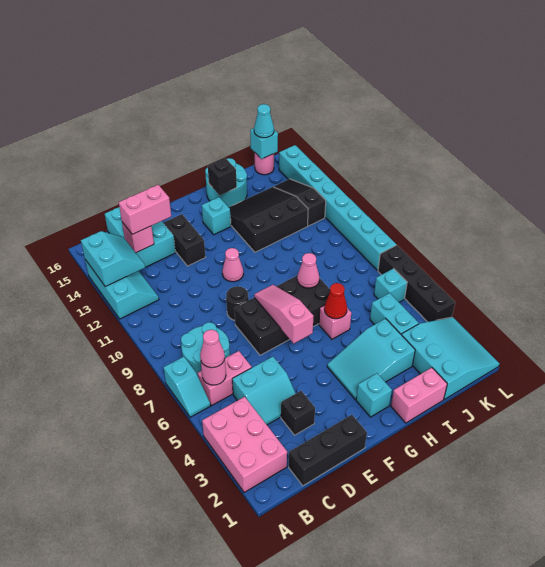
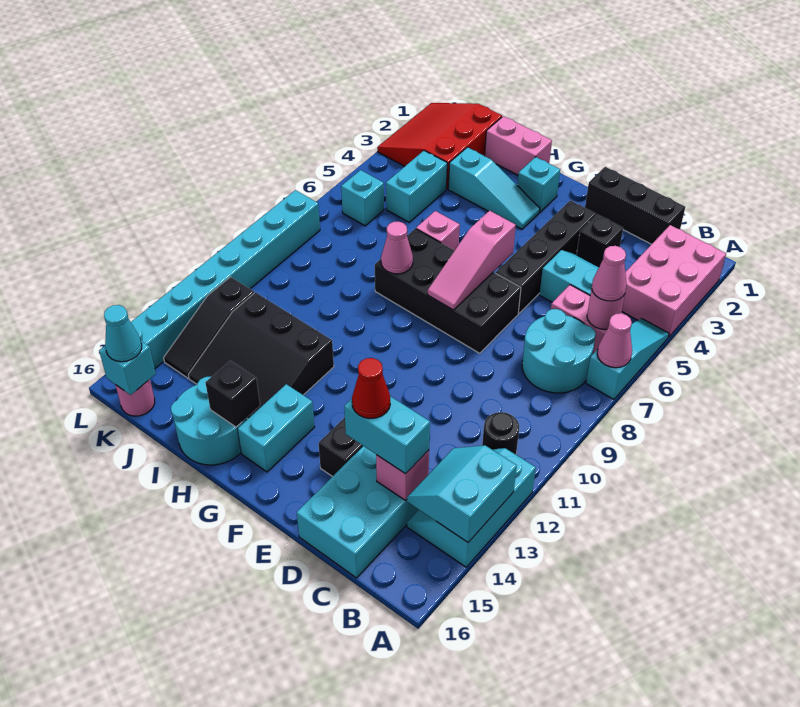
cyan slope A6:A7 level 1 top 7 -> cyan slope A5:A7 level 1 top 7
pink brick C14:D14 level 3 -> cyan brick C14:D14 level 3
black round brick E9 level 1 -> black round brick B11 level 1
pink cone F11 level 1 -> pink cone A7 level 2
cyan slope G3:I4 level 1 top I -> cyan slope G3:I3 level 1 top I
cyan brick G14 level 1 -> cyan brick G14:G15 level 1
red cone H6 level 2 -> red cone D14 level 4
cyan slope J1:L3 level 1 top J -> red slope J1:L3 level 1 top J
black brick L4:L7 level 1 -> black brick E3:E6 level 1

